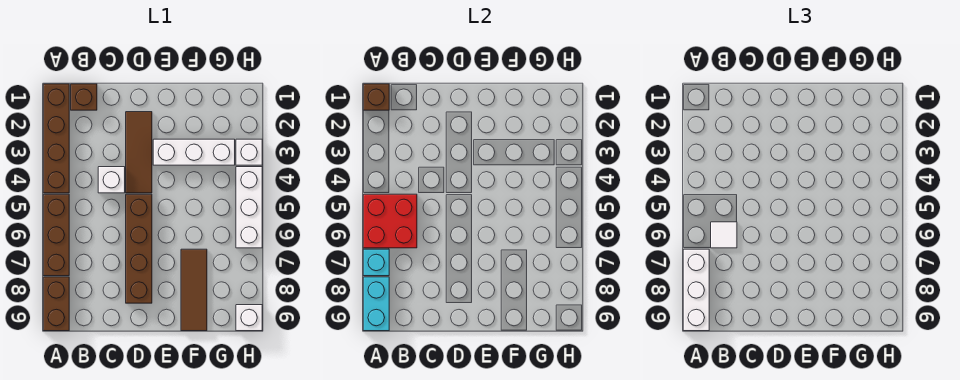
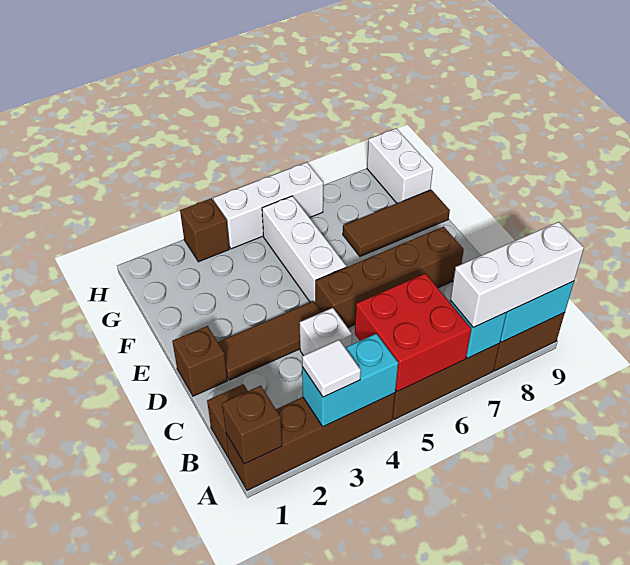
none -> cyan brick A3:A4 level 2
white tile B6 level 3 -> white tile A3 level 3
none -> brown brick D1 level 1
white brick E3:G3 level 1 -> white brick E5:G5 level 1
white brick H3 level 1 -> brown brick H3 level 1
white brick H9 level 1 -> white brick G9:H9 level 1

